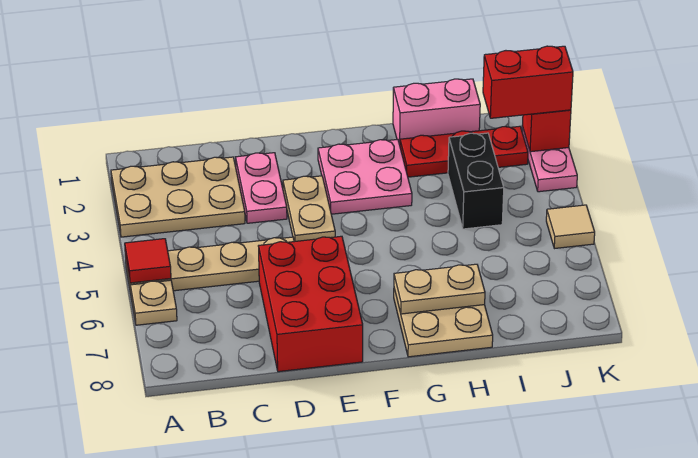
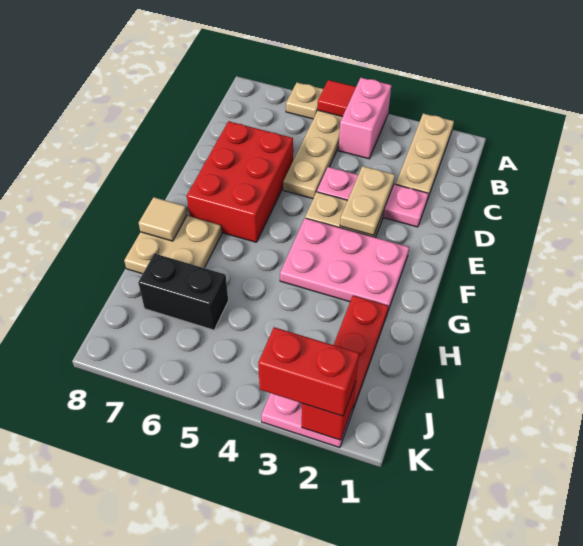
tan plate A2:C3 level 1 -> tan plate A2:C2 level 1
pink plate D2:D3 level 1 -> pink plate D2:D4 level 1
red brick D6:E8 level 1 -> red brick D6:F7 level 1
pink plate F2:G3 level 1 -> pink plate F2:G4 level 1
tan plate G7:H7 level 2 -> tan plate D3:E3 level 2
pink brick H1:I1 level 1 -> pink brick A4:B4 level 1
black brick I3:I4 level 1 -> black brick I6:I7 level 1
red brick J2:K2 level 3 -> red brick K2:K3 level 3
tan tile K5 level 1 -> tan tile G8 level 2

